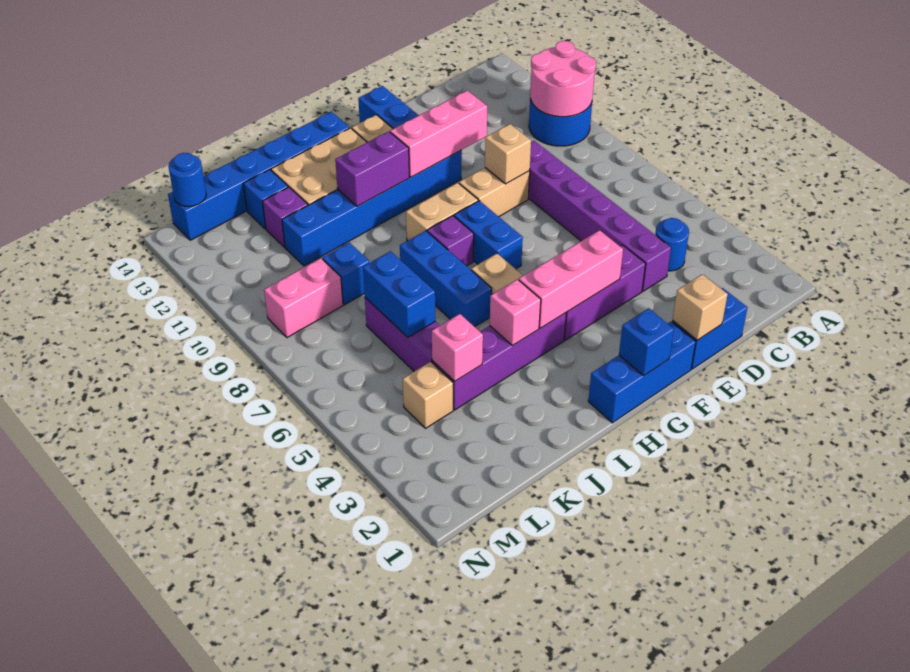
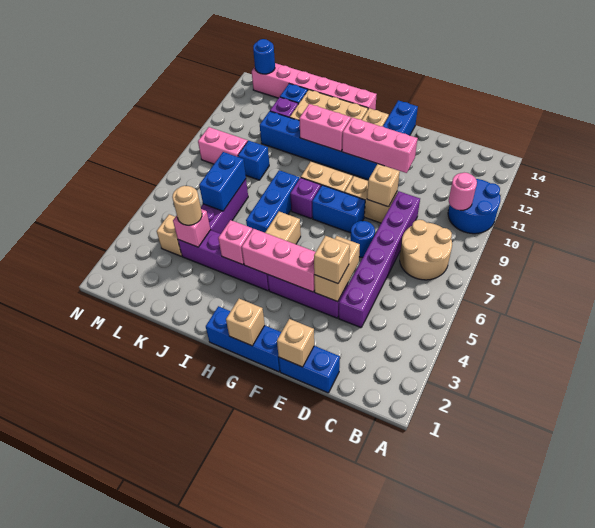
pink round brick A10:B11 level 2 -> pink round brick B10 level 2
none -> tan round brick B7:C8 level 1
blue round brick C4 level 1 -> blue round brick E7 level 1
none -> tan brick E4:E5 level 2
none -> tan brick E4 level 3
blue brick G1 level 2 -> tan brick G1 level 2
blue brick G7:G8 level 1 -> blue brick F8:G8 level 1
purple brick H11:I11 level 2 -> pink brick H11:I11 level 2
blue brick H14:M14 level 1 -> pink brick H14:M14 level 1
none -> tan round brick K4 level 3

